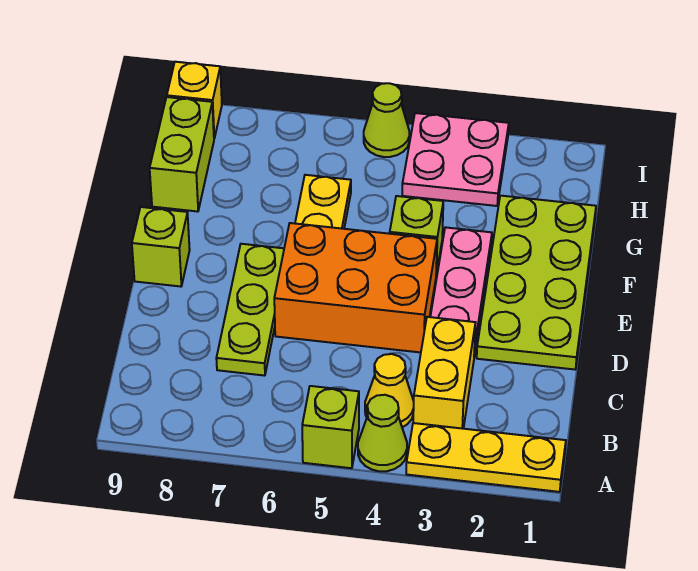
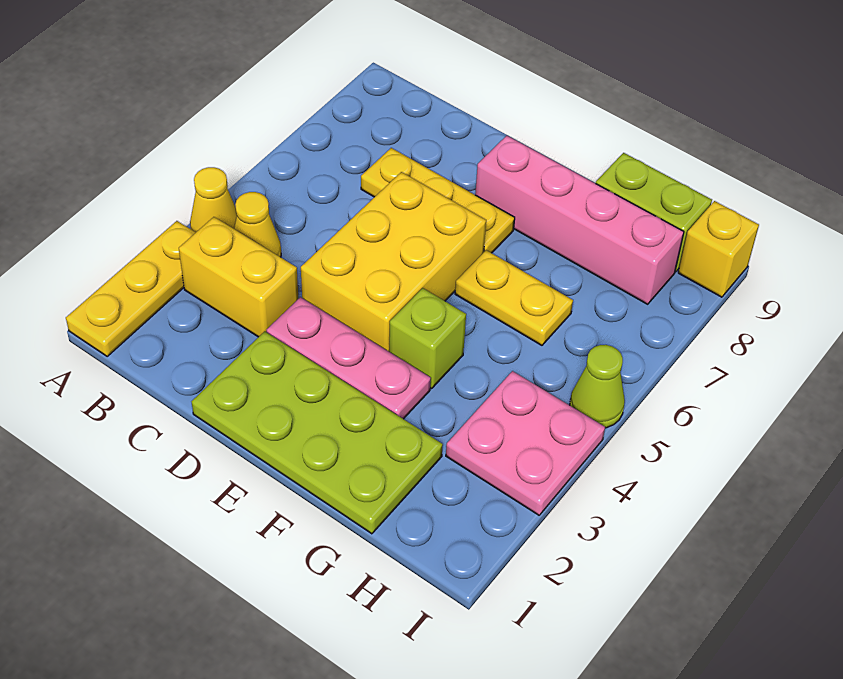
lime cone A4 level 1 -> yellow cone A4 level 1
lime brick A5 level 1 -> none
lime plate C7:E7 level 1 -> yellow plate C7:E7 level 1
orange brick D4:E6 level 1 -> yellow brick D4:E6 level 1
none -> pink brick E8:H8 level 1
lime brick E9 level 1 -> none

